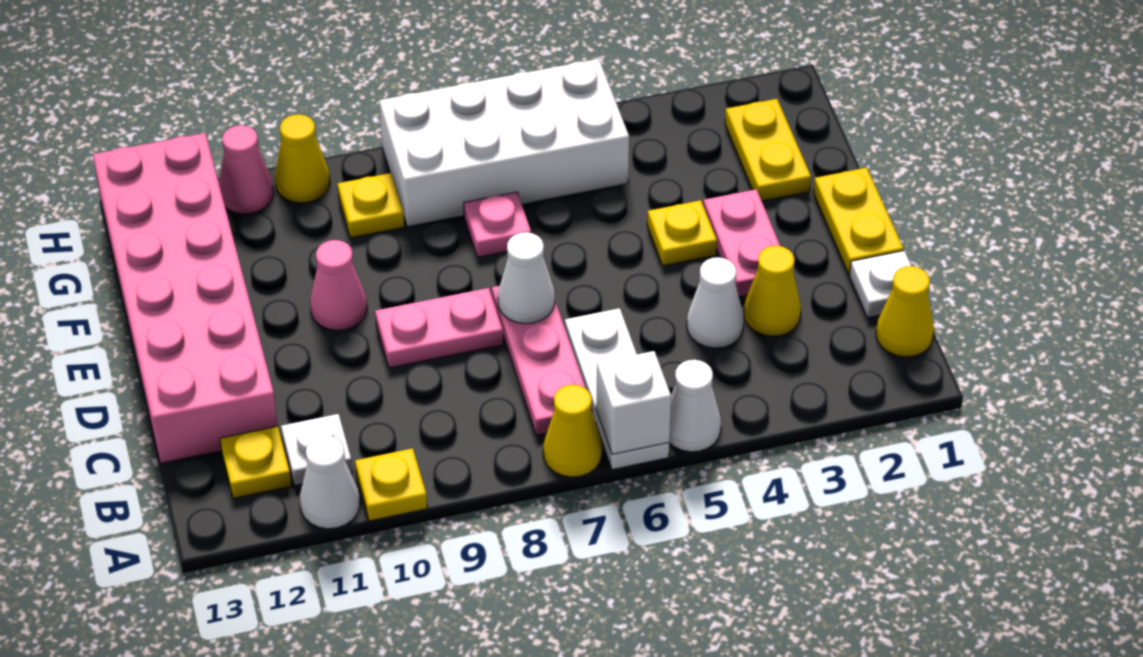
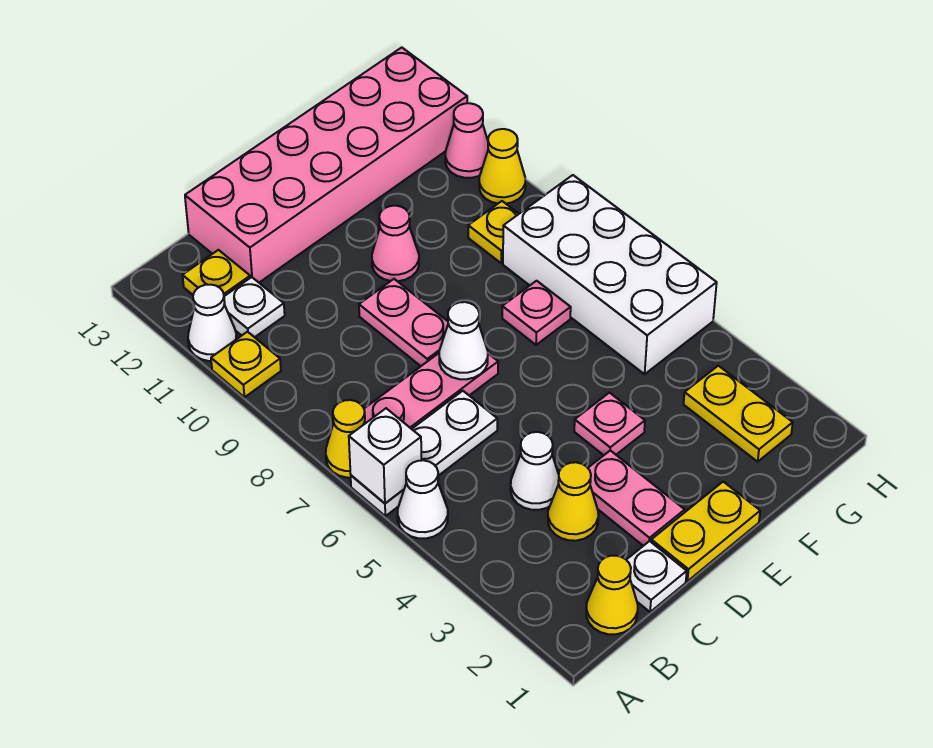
pink plate D3:E3 level 1 -> pink plate D2:D3 level 1
yellow plate E4 level 1 -> pink plate E4 level 1
yellow plate F2:G2 level 1 -> yellow plate G2:G3 level 1

